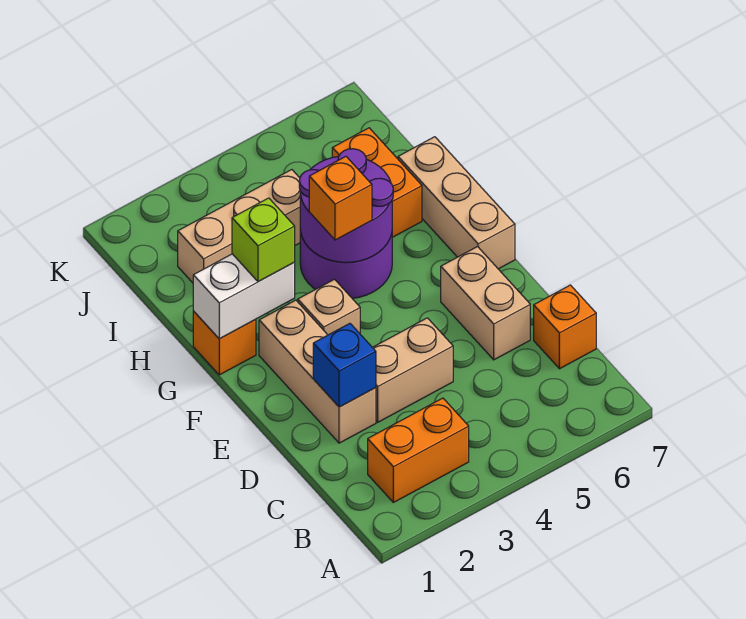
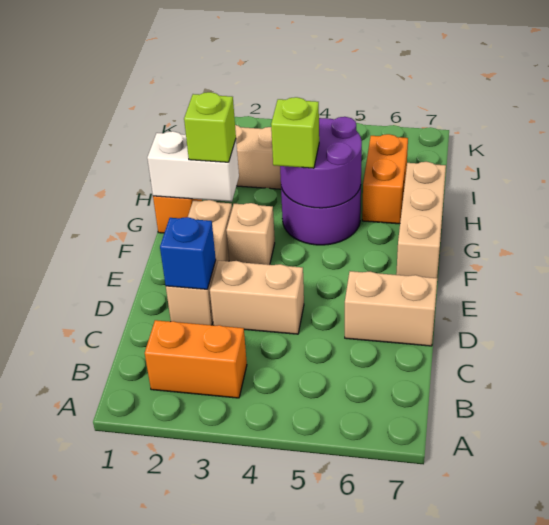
orange brick C7 level 1 -> none
tan brick D6:E6 level 1 -> tan brick D6:D7 level 1
orange brick G4 level 3 -> lime brick G4 level 3

